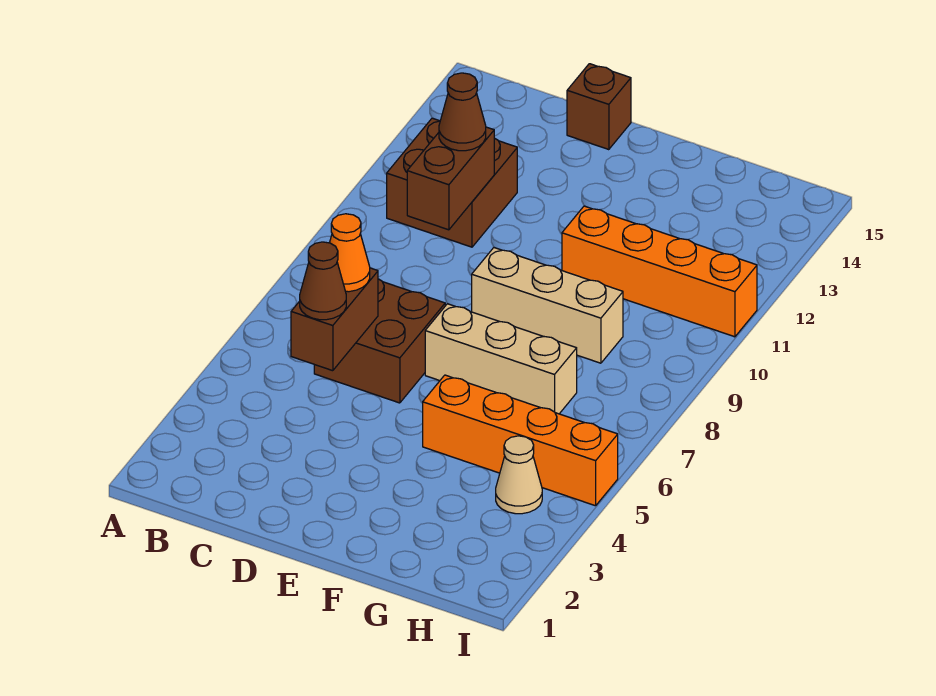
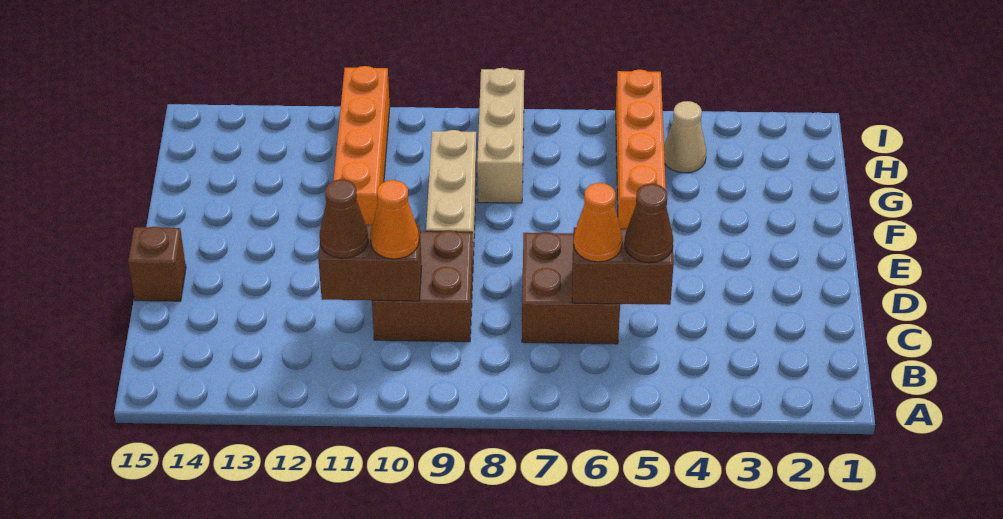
brown brick B11:C12 level 1 -> brown brick C9:D10 level 1
none -> orange cone C10 level 3
tan brick E7:G7 level 1 -> tan brick G8:I8 level 1

